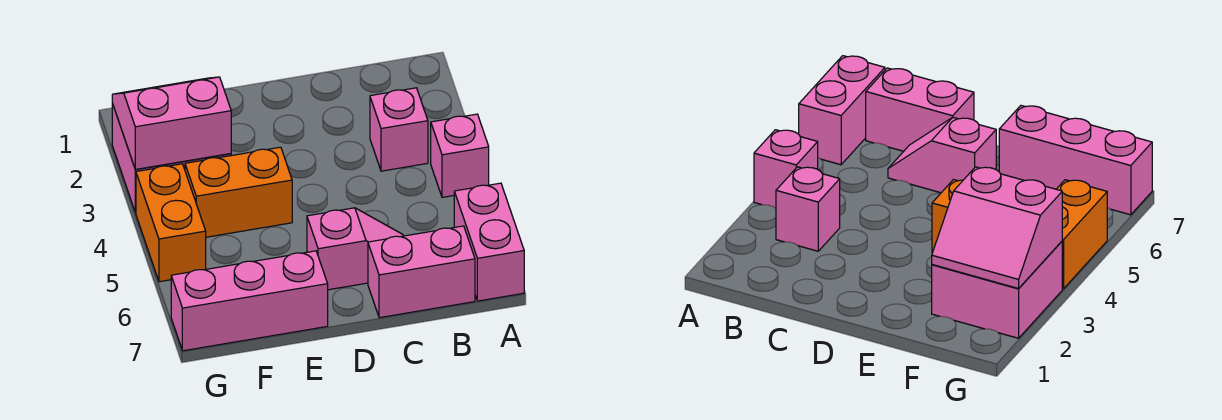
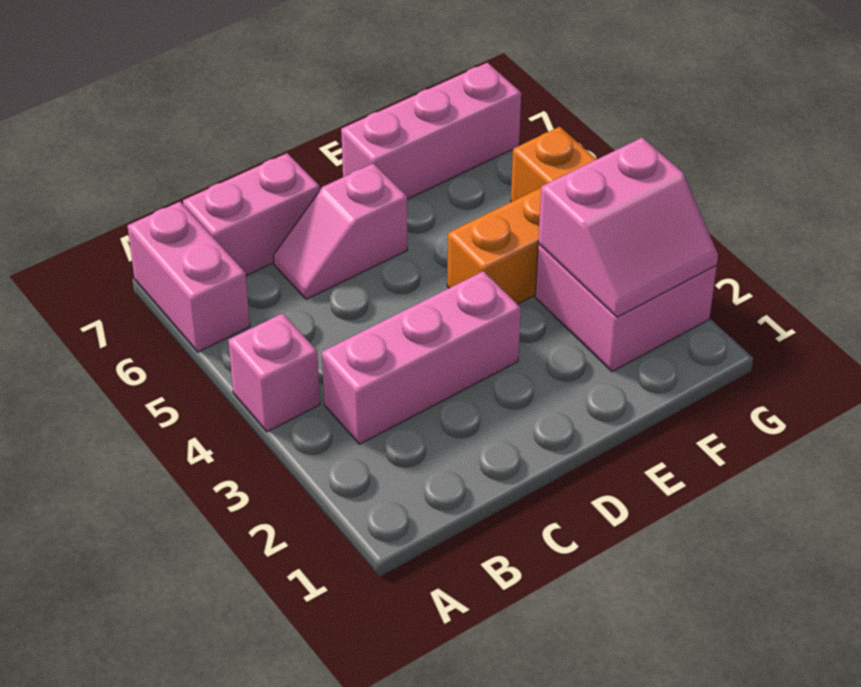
pink brick B3 level 1 -> pink brick B3:D3 level 1

